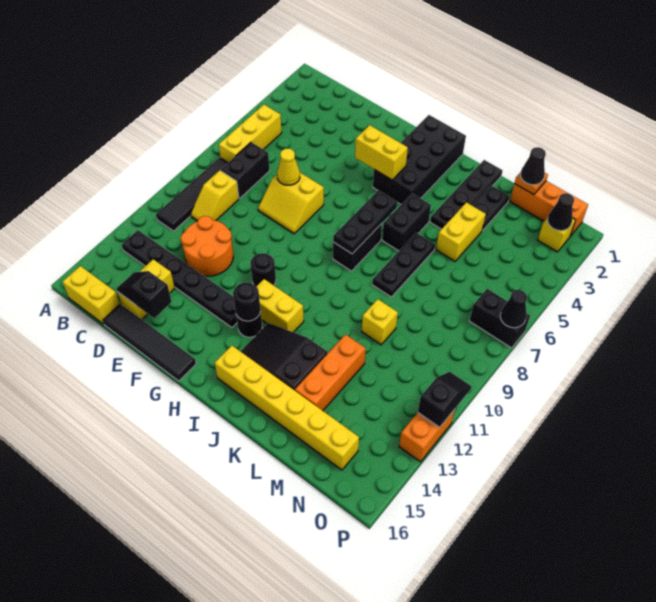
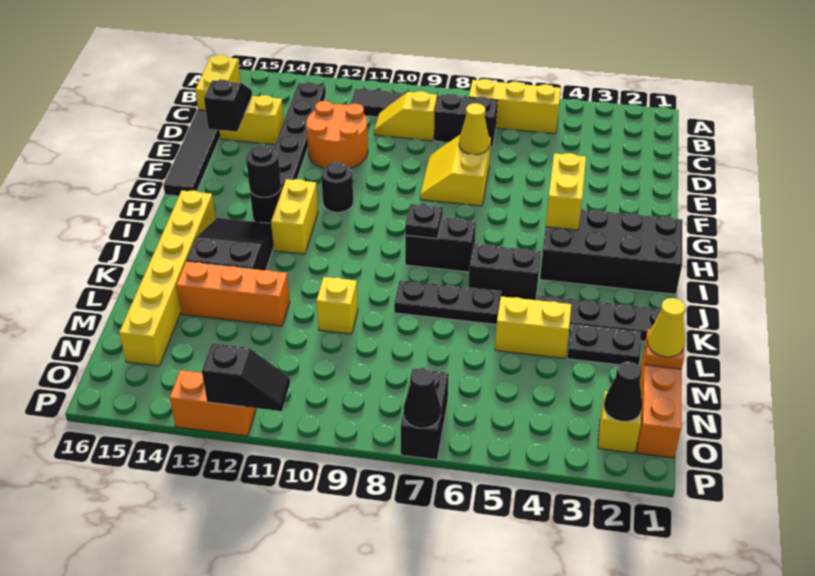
black plate I6:I8 level 2 -> black plate I8 level 2
black cone M1 level 3 -> yellow cone M1 level 3

